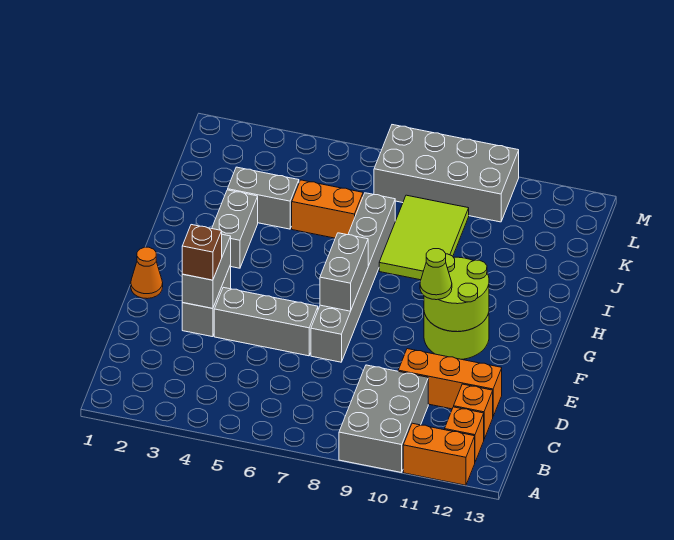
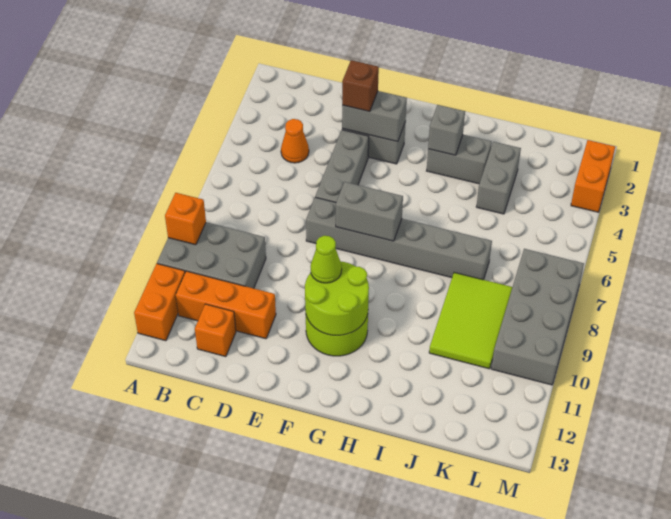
orange brick B12 level 1 -> orange brick A9 level 2
orange brick D10:D12 level 1 -> orange brick B11:D11 level 1
orange cone F1 level 1 -> orange cone C4 level 1
none -> grey brick H3 level 2
lime tile I8:K9 level 1 -> lime tile J8:K10 level 1
orange brick J5:J6 level 1 -> orange brick M2:M3 level 1

